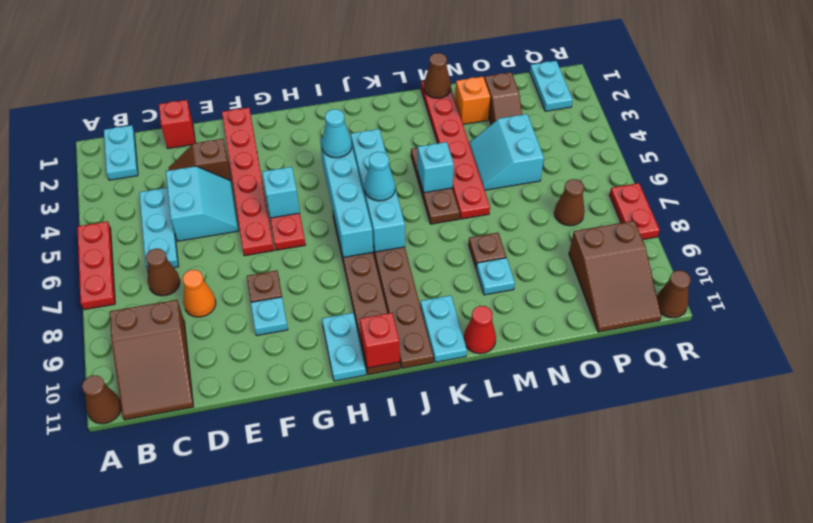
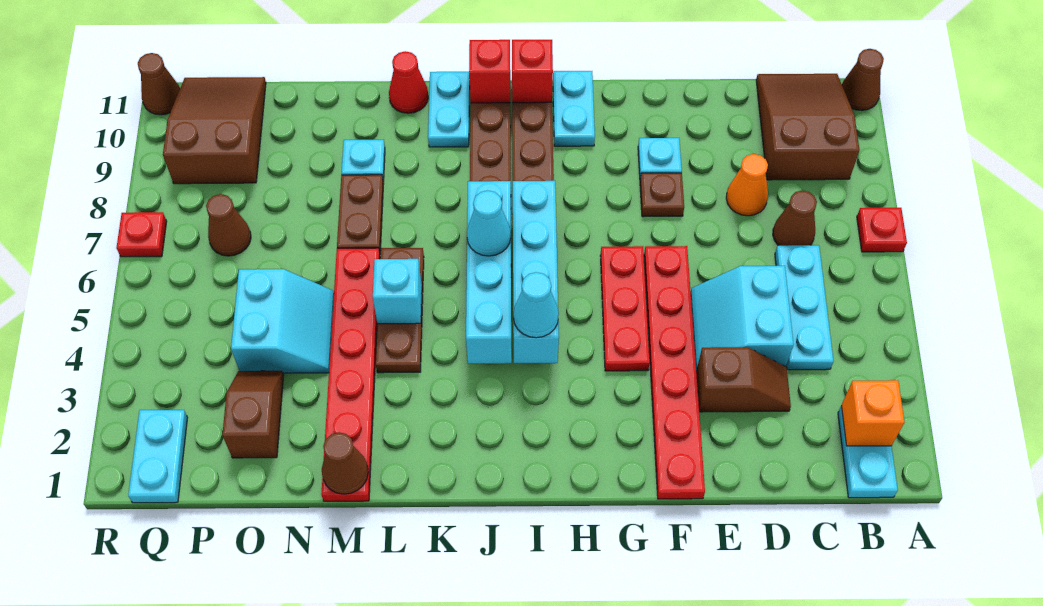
red plate A5:A7 level 1 -> red plate A7 level 1
red brick D1 level 1 -> red brick J11 level 2
cyan brick G5 level 2 -> none
brown plate M8 level 1 -> brown plate M7:M8 level 1
orange brick N2 level 1 -> orange brick B2 level 2
red plate R7:R8 level 1 -> red plate R7 level 1

